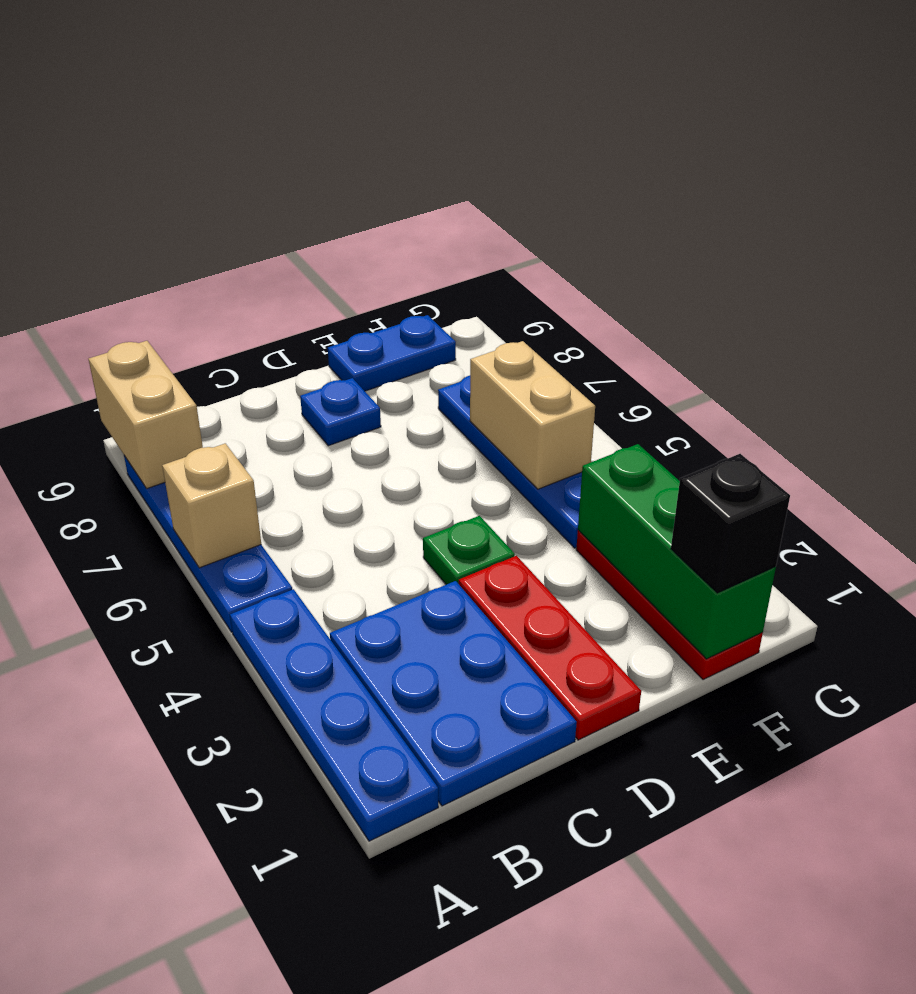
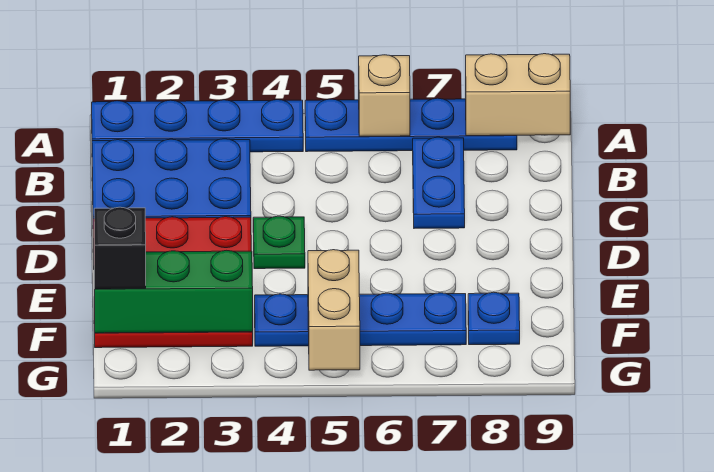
blue plate D8 level 1 -> blue plate F8 level 1
blue plate E9:F9 level 1 -> blue plate B7:C7 level 1
tan brick F5:F6 level 2 -> tan brick F5:G5 level 2

